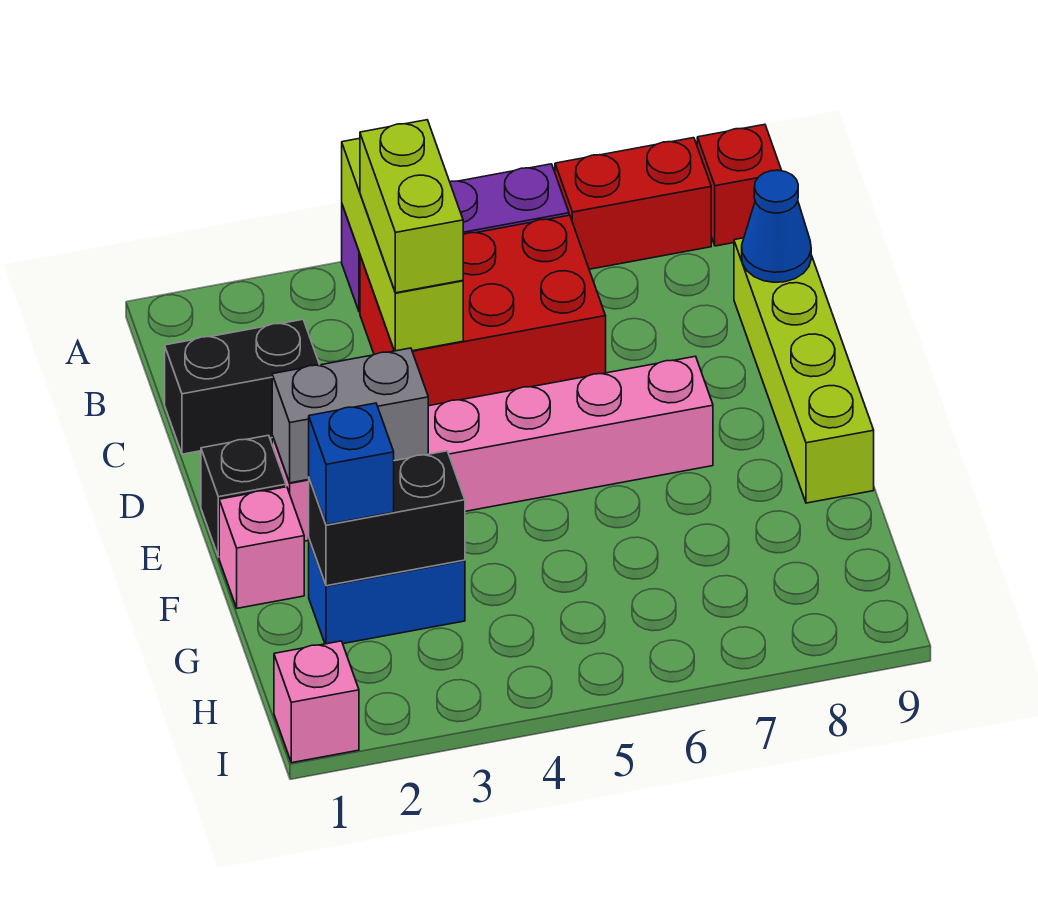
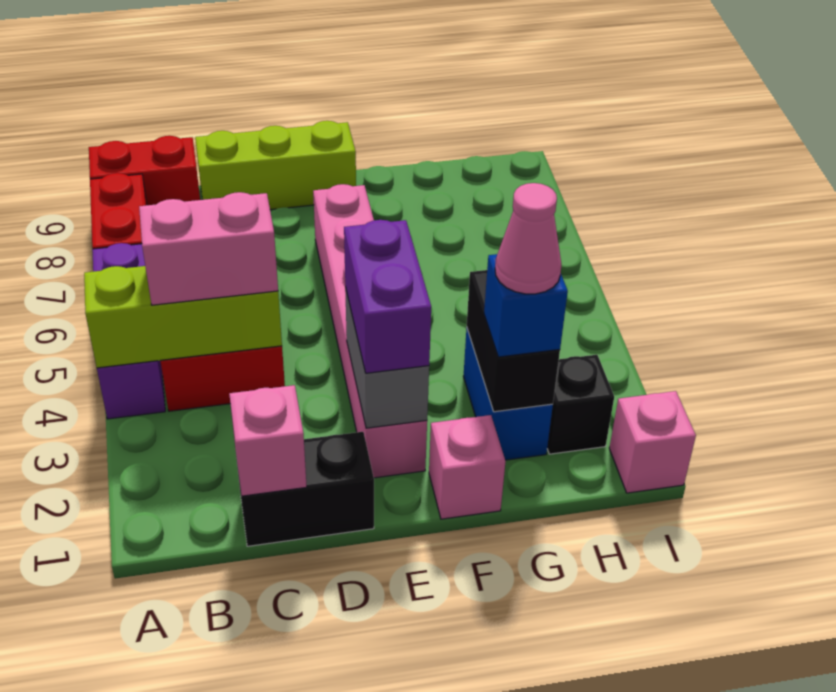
red brick A9 level 1 -> red brick A9:B9 level 1
lime brick B4:C4 level 3 -> pink brick B4:C4 level 3
black brick C1:C2 level 1 -> black brick C1:D1 level 1
none -> pink brick C1 level 2
lime brick C9:F9 level 1 -> lime brick C9:E9 level 1
blue cone C9 level 2 -> none
black brick E1 level 1 -> black brick H2 level 1
none -> purple brick E2:E3 level 3
none -> pink cone G2 level 4

